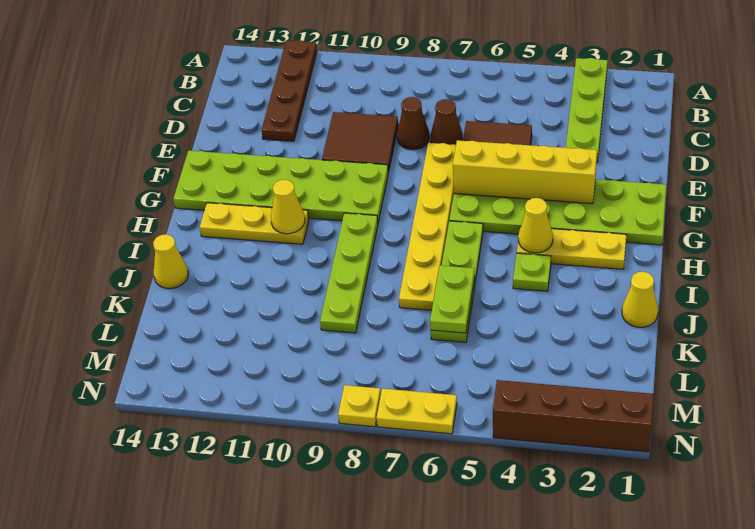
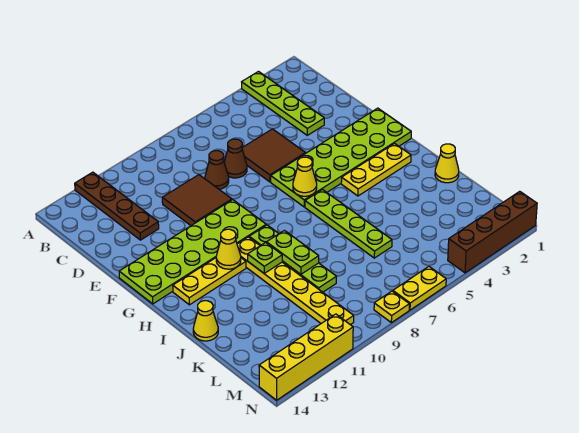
yellow plate E7:J7 level 1 -> yellow plate H10:M10 level 1
yellow brick F3:F6 level 2 -> yellow brick N11:N14 level 1
yellow cone H4 level 2 -> yellow cone G6 level 2
lime plate I4 level 1 -> lime plate I10 level 2
lime plate J6:K6 level 2 -> lime plate I9:J9 level 2

